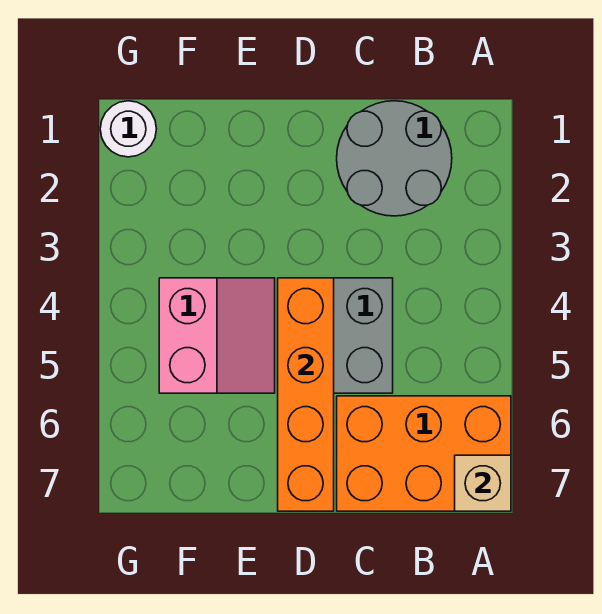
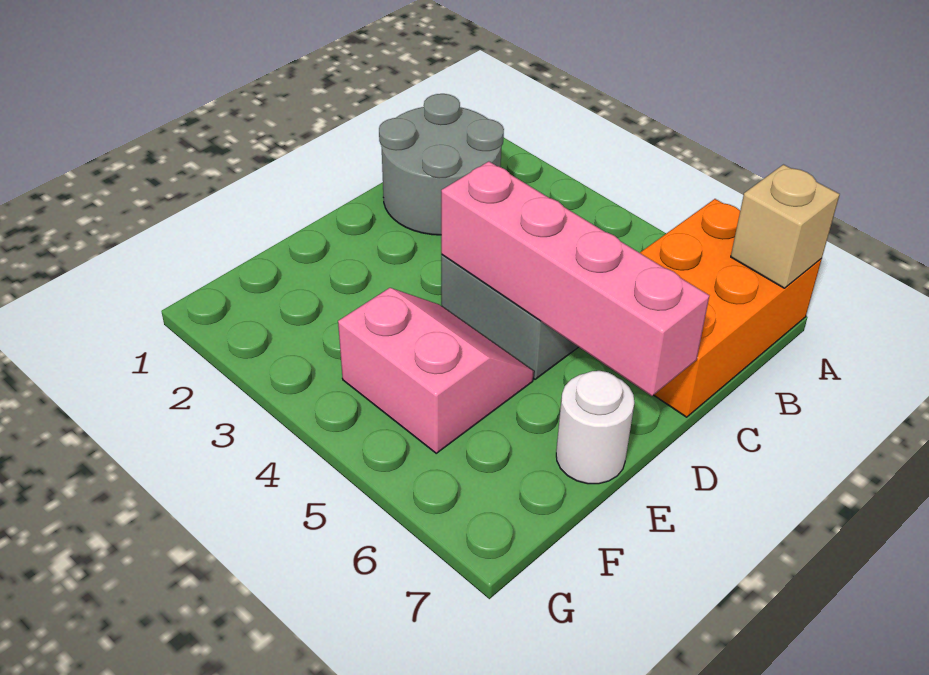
orange brick D4:D7 level 2 -> pink brick D4:D7 level 2
white round brick G1 level 1 -> white round brick E7 level 1

